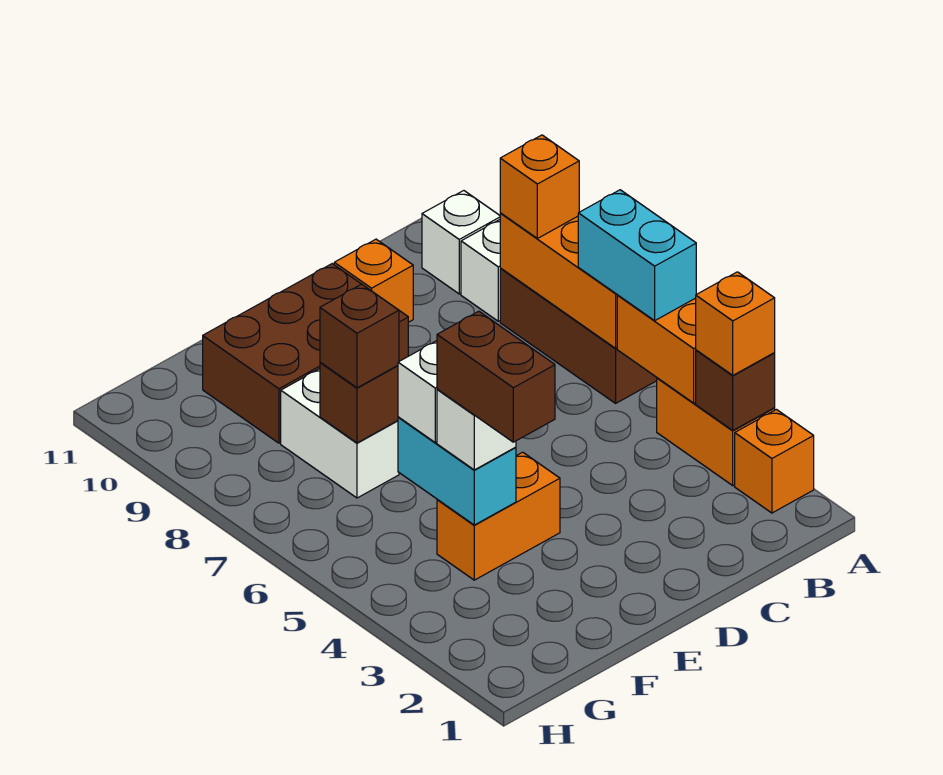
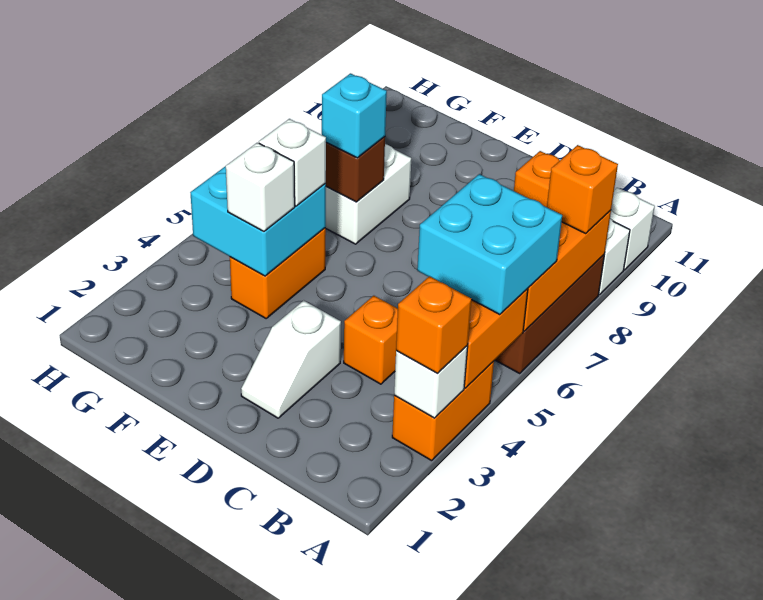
orange brick A2 level 1 -> orange brick C4 level 1
brown brick A3 level 2 -> white brick A3 level 2
cyan brick A5:A6 level 3 -> cyan brick A5:B6 level 3
none -> white slope D2:D3 level 1 top 3
brown brick D9:F10 level 1 -> none
orange brick E4:F4 level 1 -> orange brick F4:F5 level 1
brown brick F3:F4 level 4 -> none
cyan brick F4:F5 level 2 -> cyan brick F4:G5 level 2
brown brick F7 level 3 -> cyan brick F7 level 3

